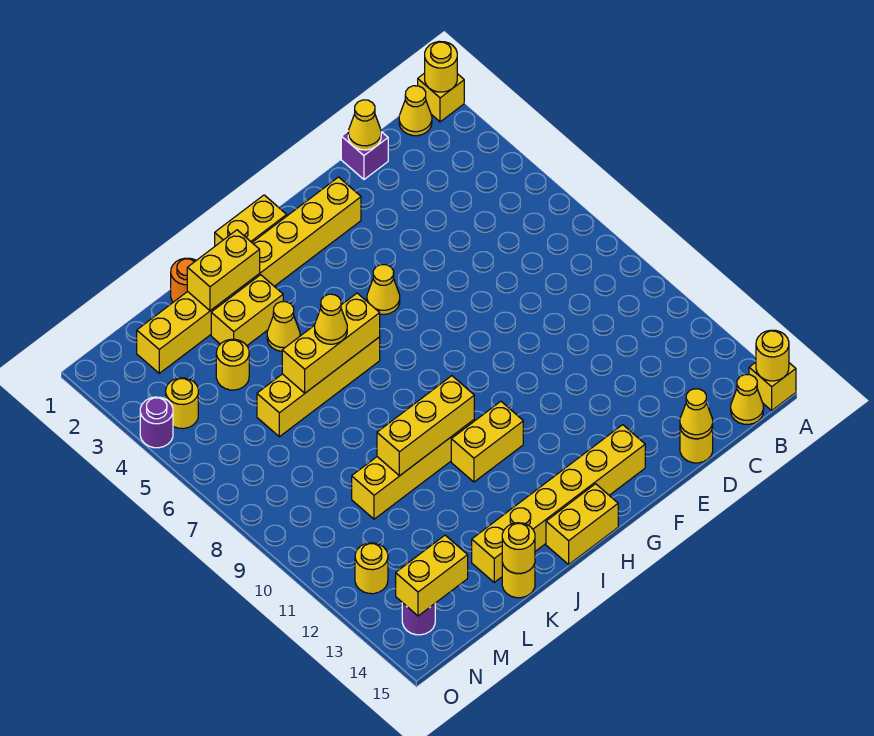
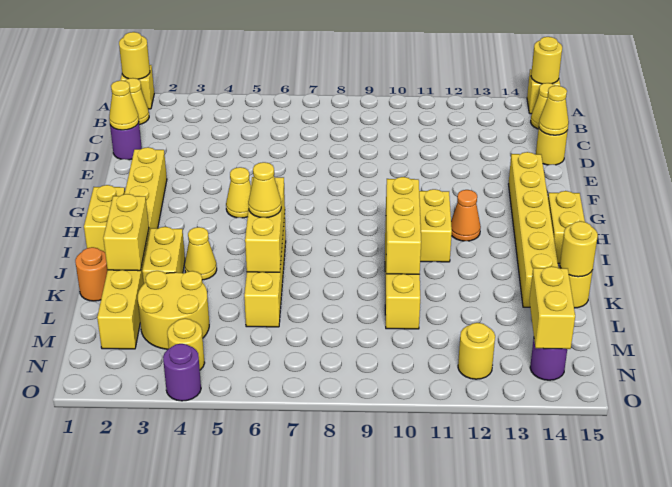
purple brick D1 level 1 -> purple round brick D1 level 1
none -> orange cone H12 level 1
yellow round brick L4 level 1 -> yellow round brick L3:M4 level 1

